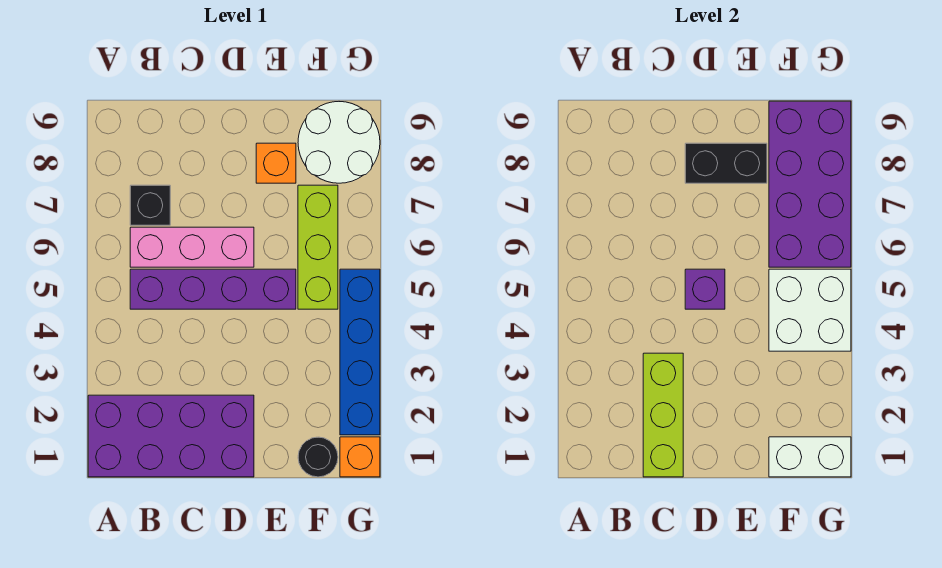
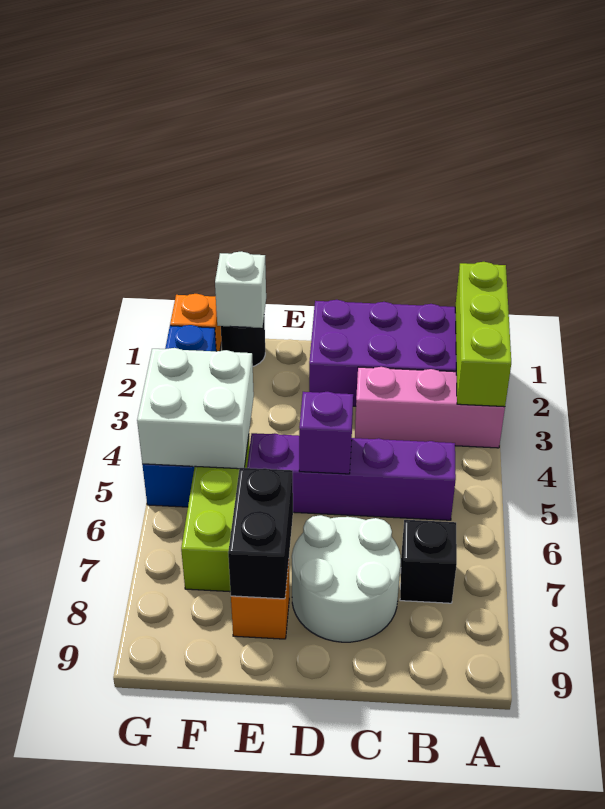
pink brick B6:D6 level 1 -> pink brick A3:C3 level 1
lime brick C1:C3 level 2 -> lime brick A1:A3 level 2
black brick D8:E8 level 2 -> black brick E7:E8 level 2
white brick F1:G1 level 2 -> white brick F1 level 2
purple brick F6:G9 level 2 -> none
white round brick F8:G9 level 1 -> white round brick C7:D8 level 1

